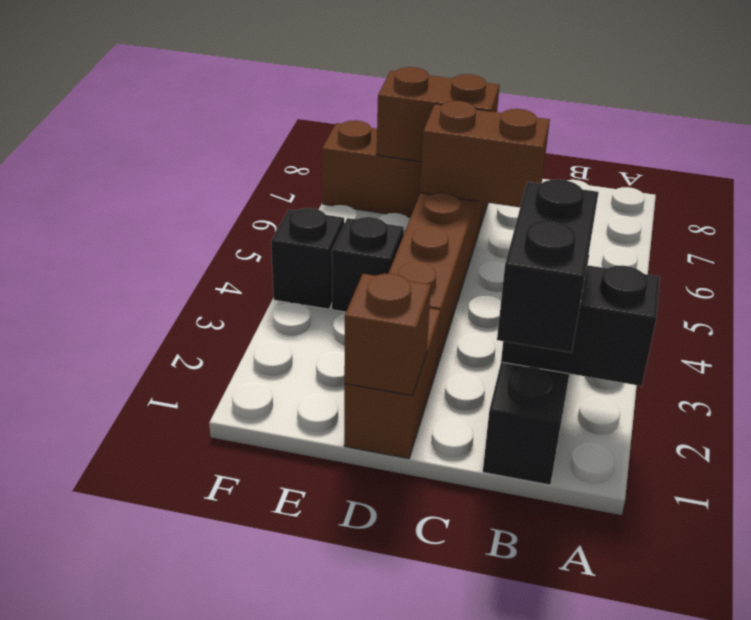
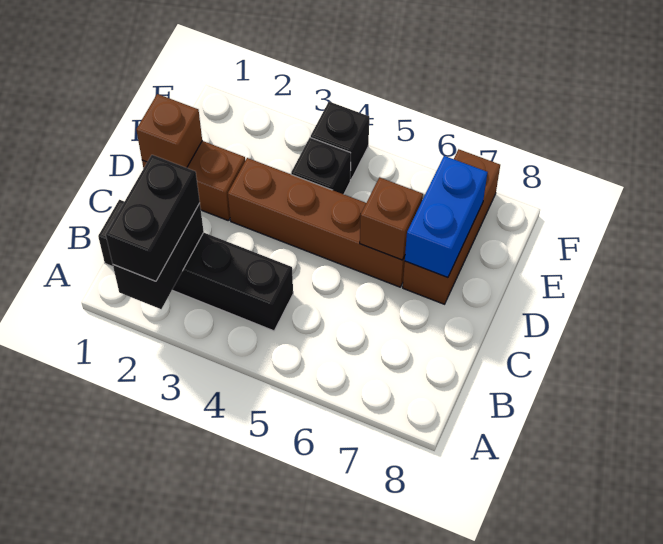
black brick B1:B2 level 3 -> black brick A2:B2 level 3
brown brick C6:D6 level 2 -> brown brick D6 level 2
brown brick D7:E7 level 2 -> blue brick D7:E7 level 2

